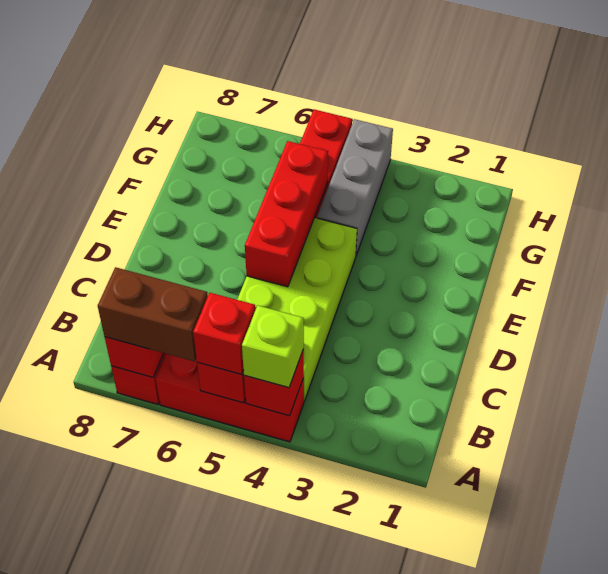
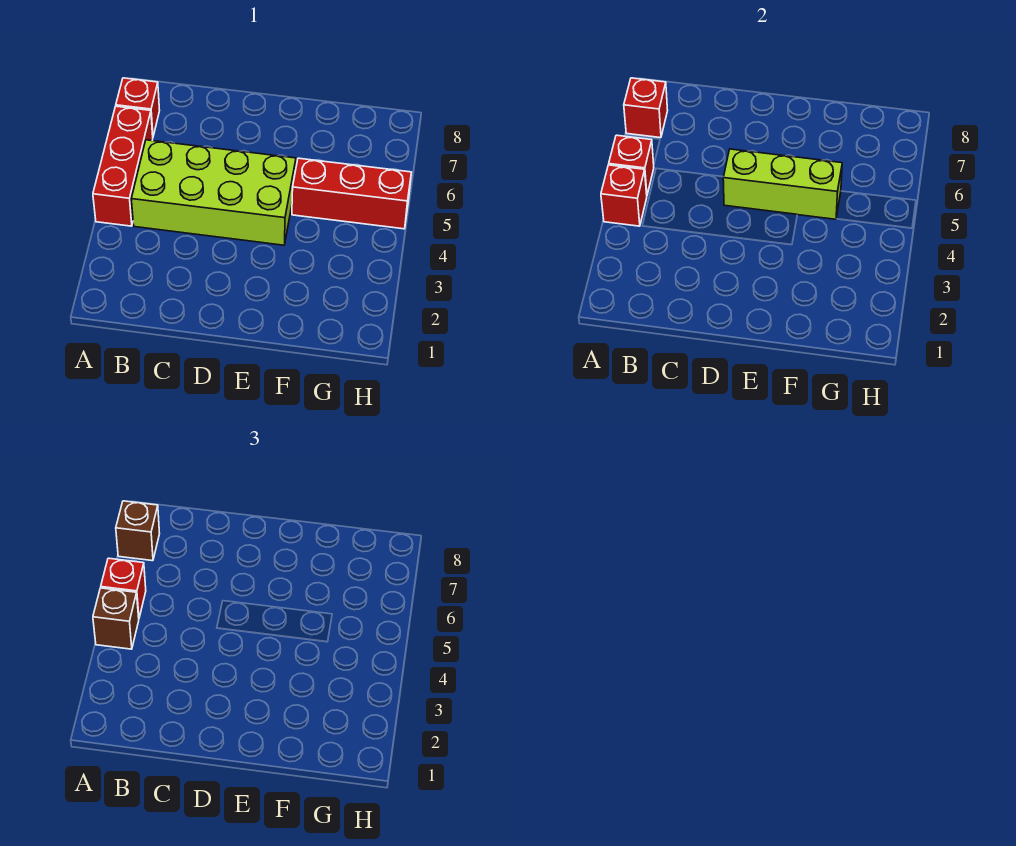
lime brick A4 level 3 -> brown brick A4 level 3
brown brick A6:A7 level 3 -> brown brick A7 level 3
red brick D5:F5 level 2 -> lime brick D5:F5 level 2
grey brick F4:H4 level 1 -> none

